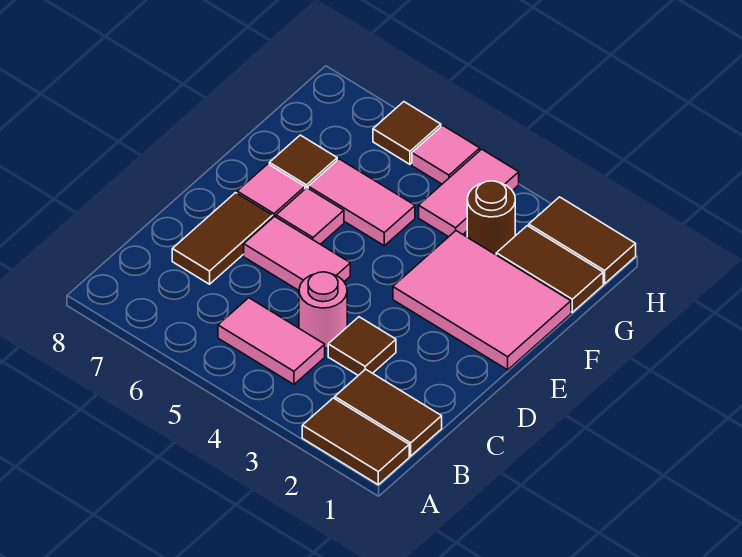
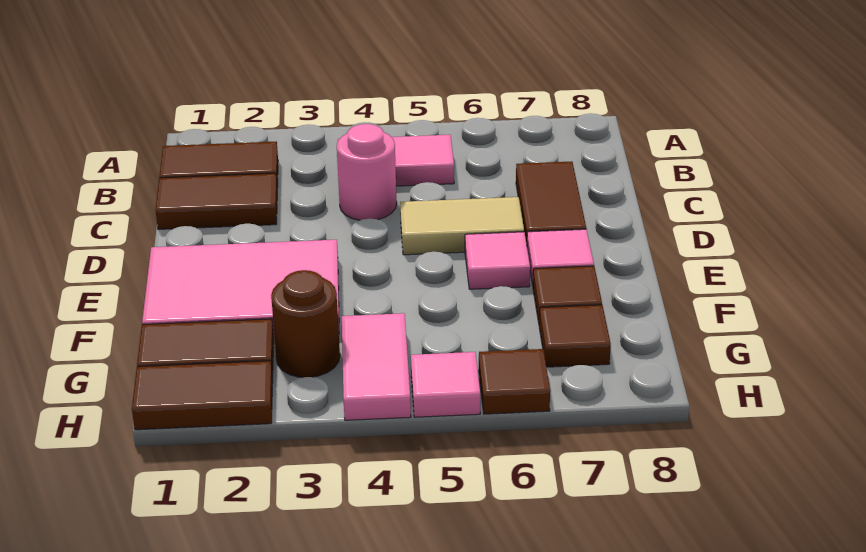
brown tile A1:A2 level 1 -> brown tile C1:C2 level 1
brown tile C3 level 1 -> brown tile G7 level 1
pink tile D5:D6 level 1 -> tan tile D5:D6 level 1
pink tile F5:F6 level 1 -> none

